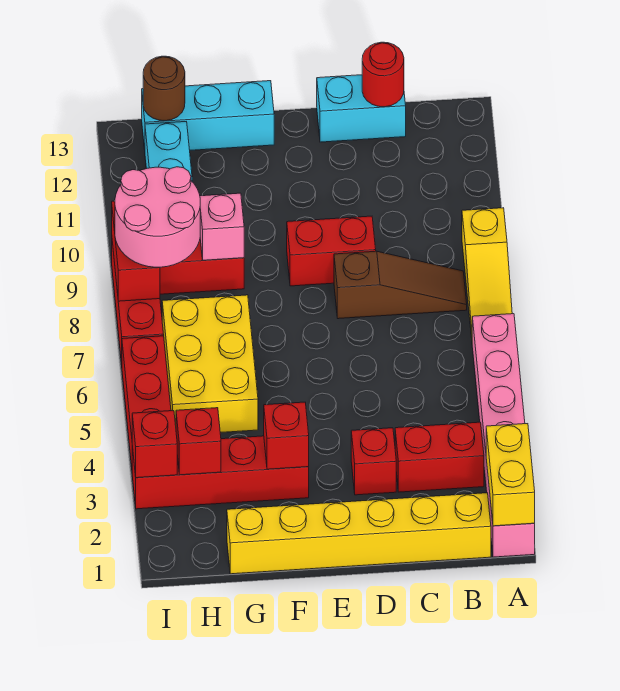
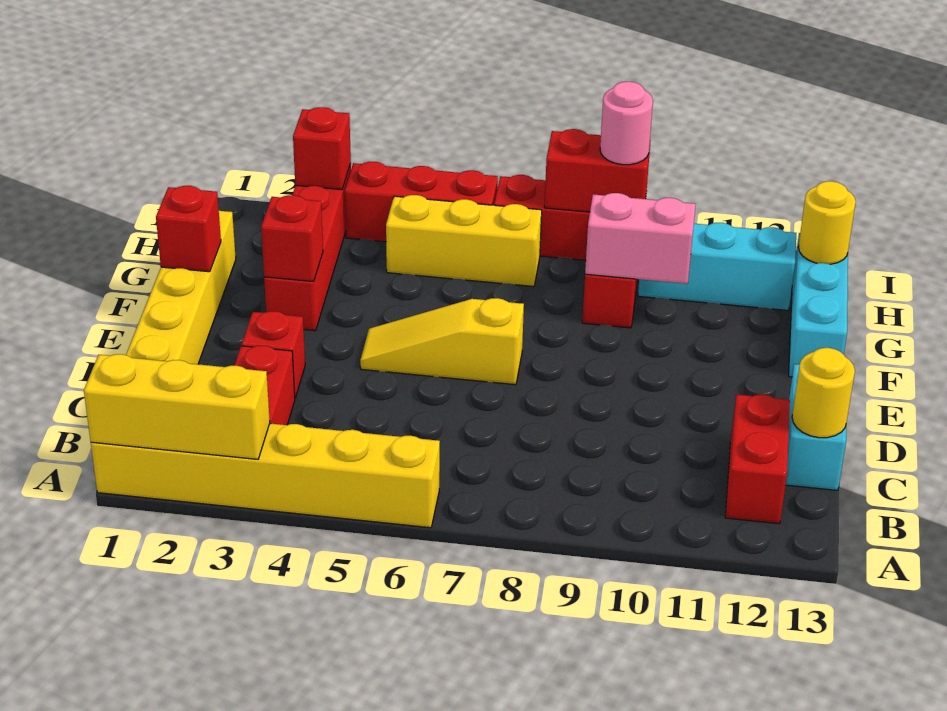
pink brick A1:A6 level 1 -> yellow brick A1:A6 level 1
yellow brick A1:A2 level 2 -> yellow brick A1:A3 level 2
yellow slope A7:A9 level 1 top 9 -> yellow slope E5:E7 level 1 top 7
brown slope B8:D8 level 1 top D -> none
red round brick C13 level 2 -> yellow round brick C13 level 2
red brick D9:E9 level 1 -> red brick B12:C12 level 1
yellow brick G5:H7 level 1 -> yellow brick H5:H7 level 1
pink brick G9 level 2 -> pink brick G9:G10 level 2
red brick H3 level 2 -> red brick F1 level 2
pink round brick H8:I9 level 3 -> pink round brick I9 level 3
brown round brick H13 level 2 -> yellow round brick H13 level 2

